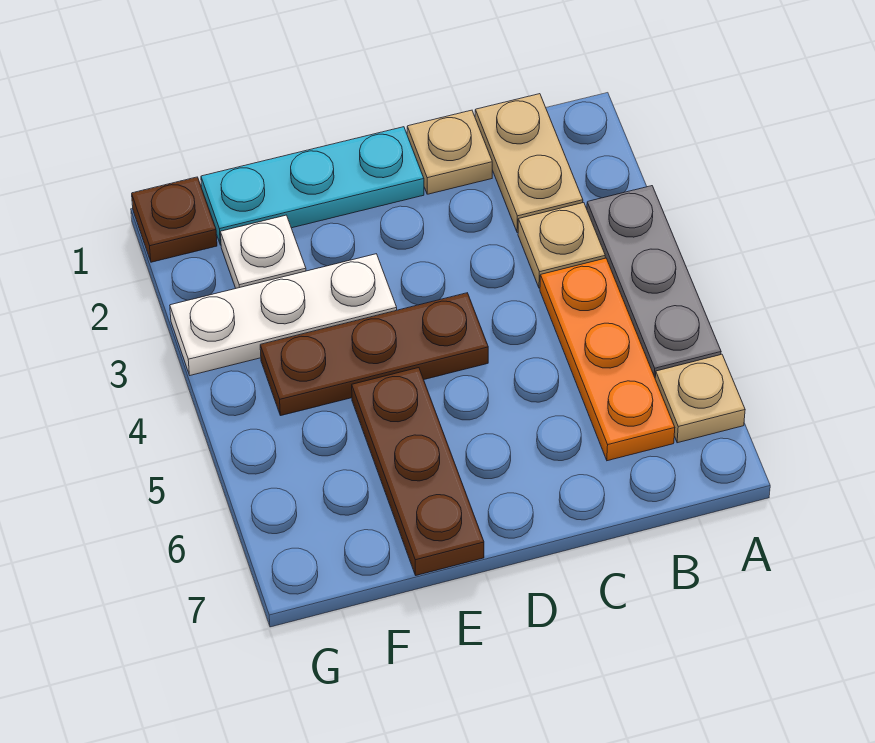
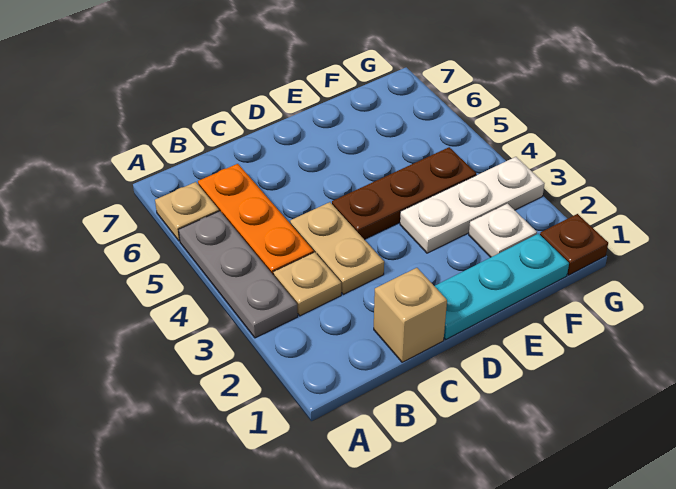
tan plate B1:B2 level 1 -> tan plate C3:C4 level 1
tan plate C1 level 1 -> tan brick C1 level 1
brown plate E5:E7 level 1 -> none

